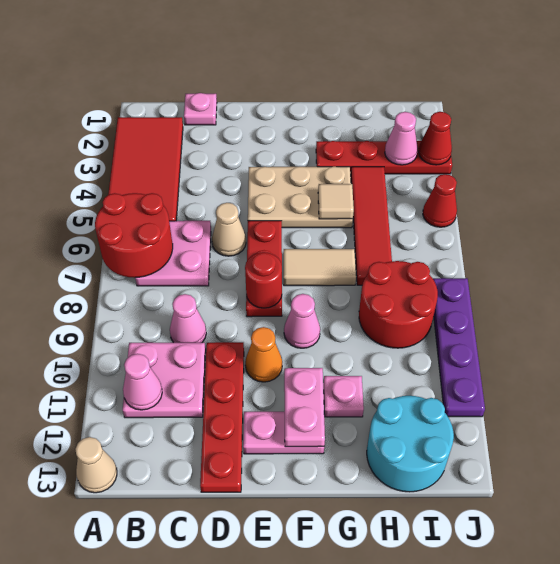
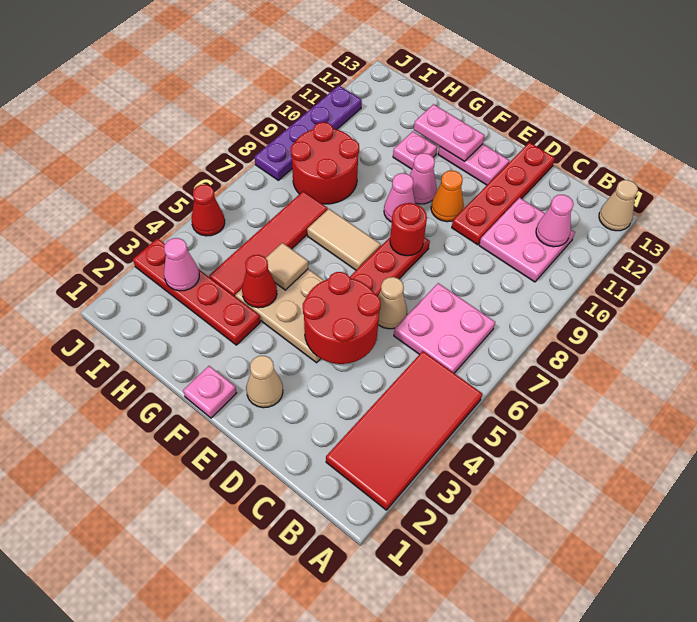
red round brick A6:B7 level 2 -> red round brick D4:E5 level 2
pink plate C1 level 1 -> pink plate F1 level 1
pink cone C9 level 1 -> pink cone F10 level 1
none -> tan cone E2 level 1
pink plate F11:F12 level 2 -> pink plate F12:G12 level 2
cyan round brick H12:I13 level 1 -> none
red cone J3 level 2 -> red cone G4 level 2

